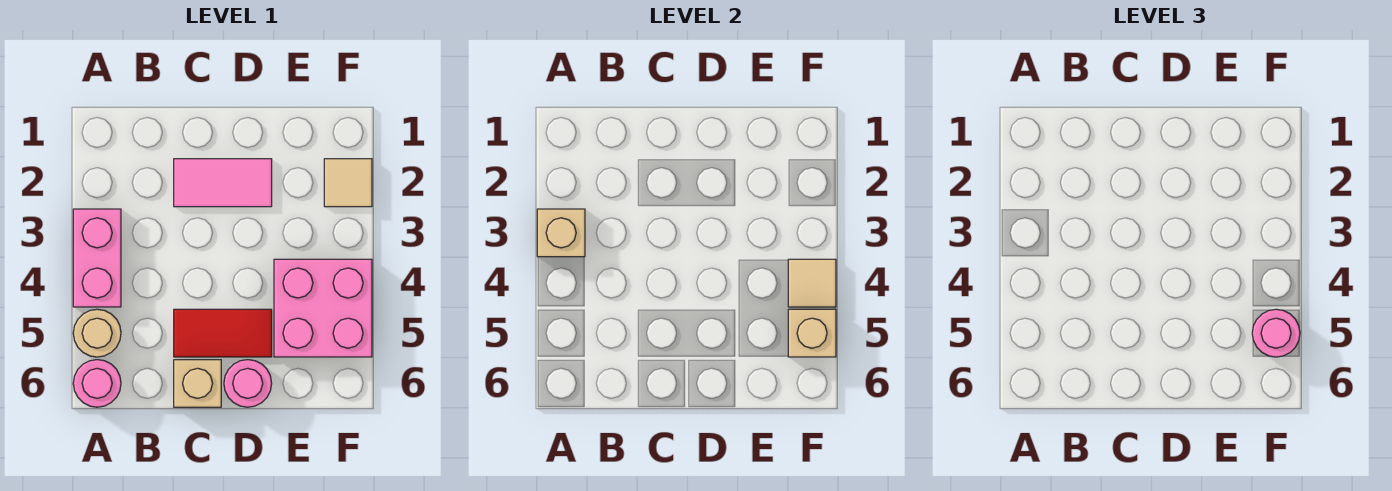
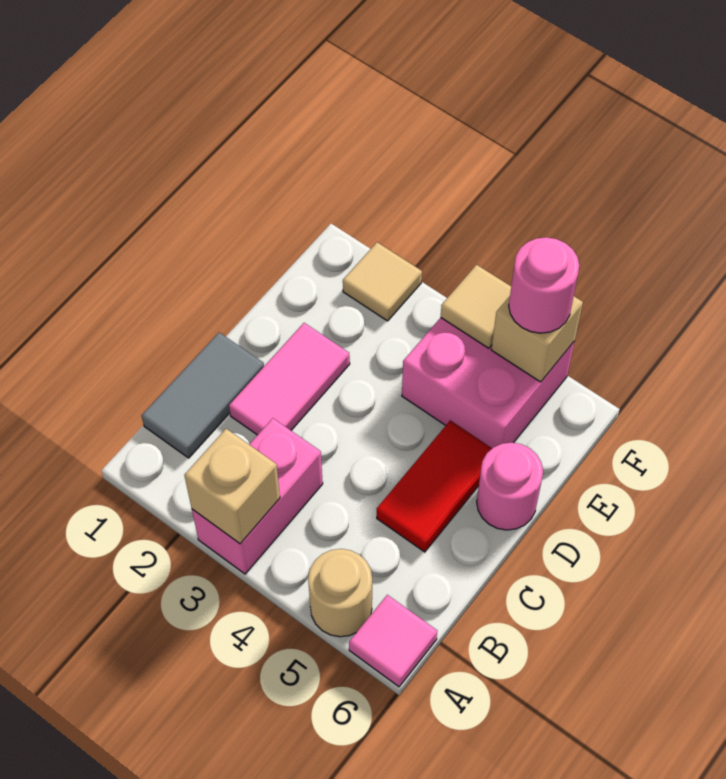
pink brick A3:A4 level 1 -> pink brick A3:B3 level 1
pink round brick A6 level 1 -> pink tile A6 level 1
none -> grey tile B1:C1 level 1
tan brick C6 level 1 -> none

